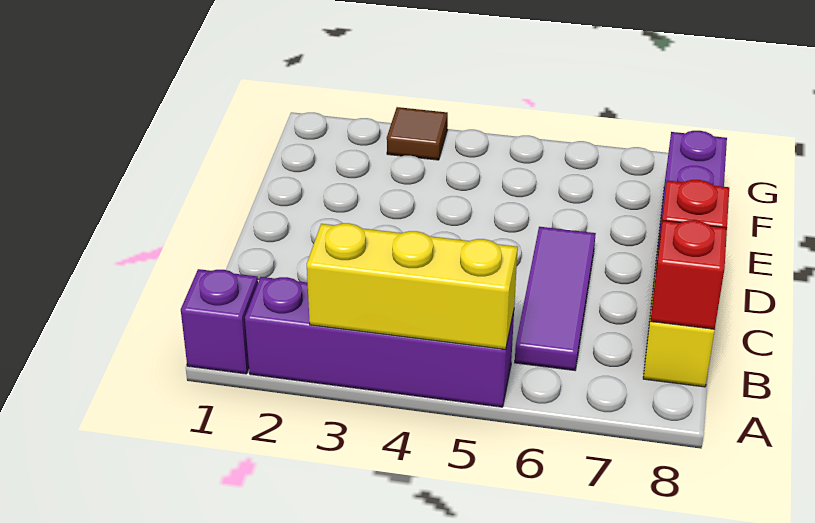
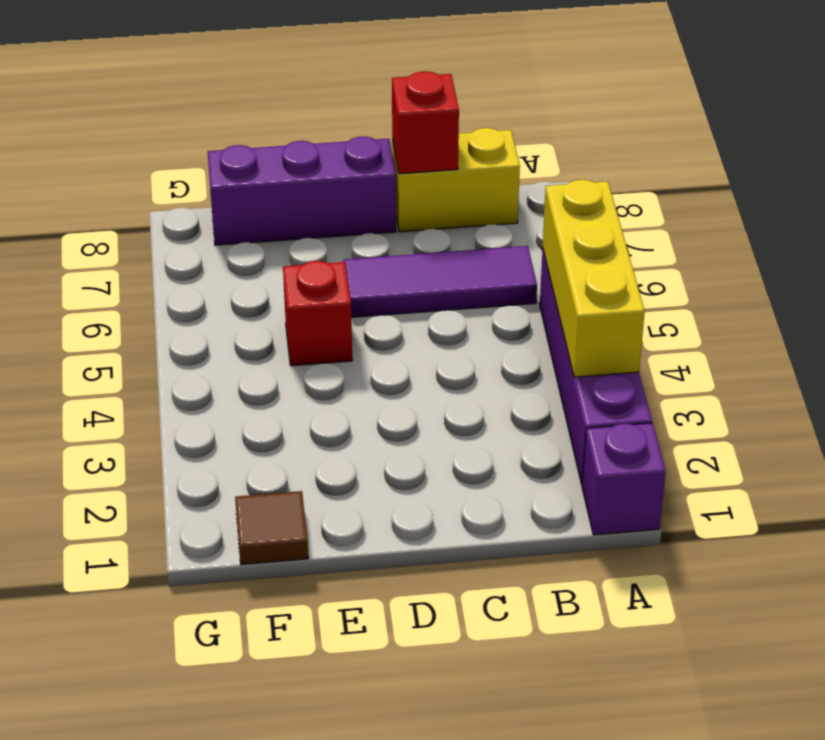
red brick B8 level 2 -> red brick E5 level 1
brown tile G3 level 1 -> brown tile F1 level 1

